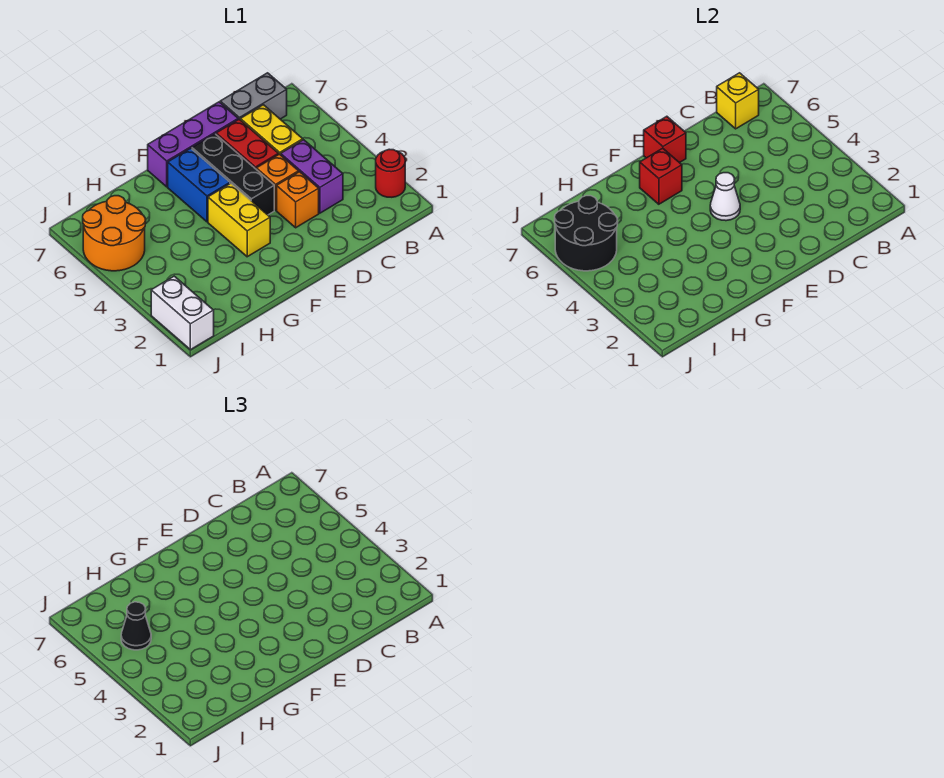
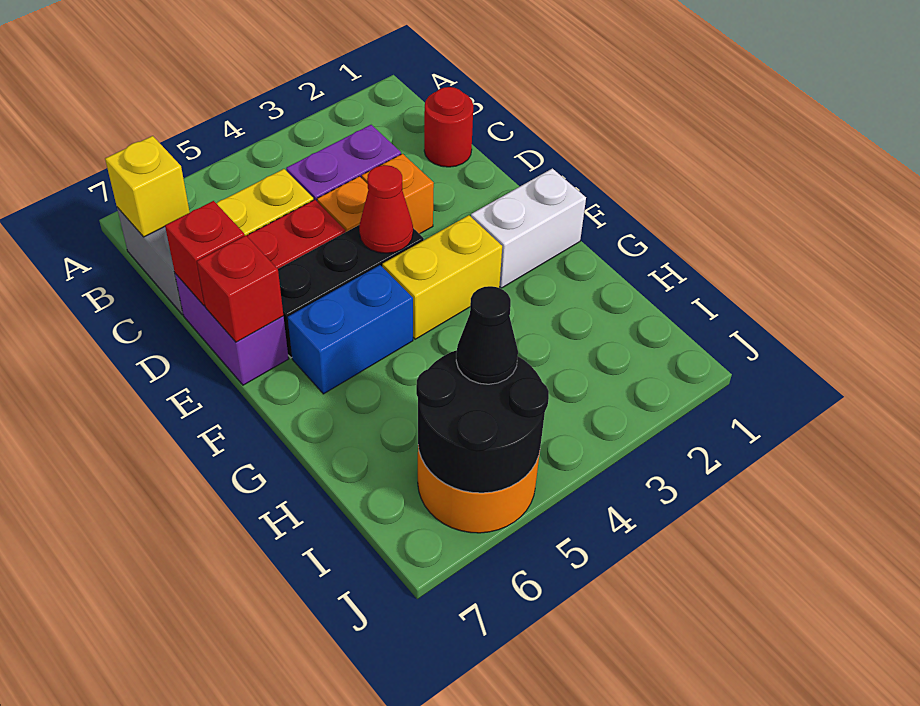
red round brick A2 level 1 -> red round brick C1 level 1
purple brick D7:F7 level 1 -> purple brick D7:E7 level 1
white cone E4 level 2 -> red cone E4 level 2
red brick F6 level 2 -> red brick D7 level 2
white brick J1:J2 level 1 -> white brick F1:F2 level 1

